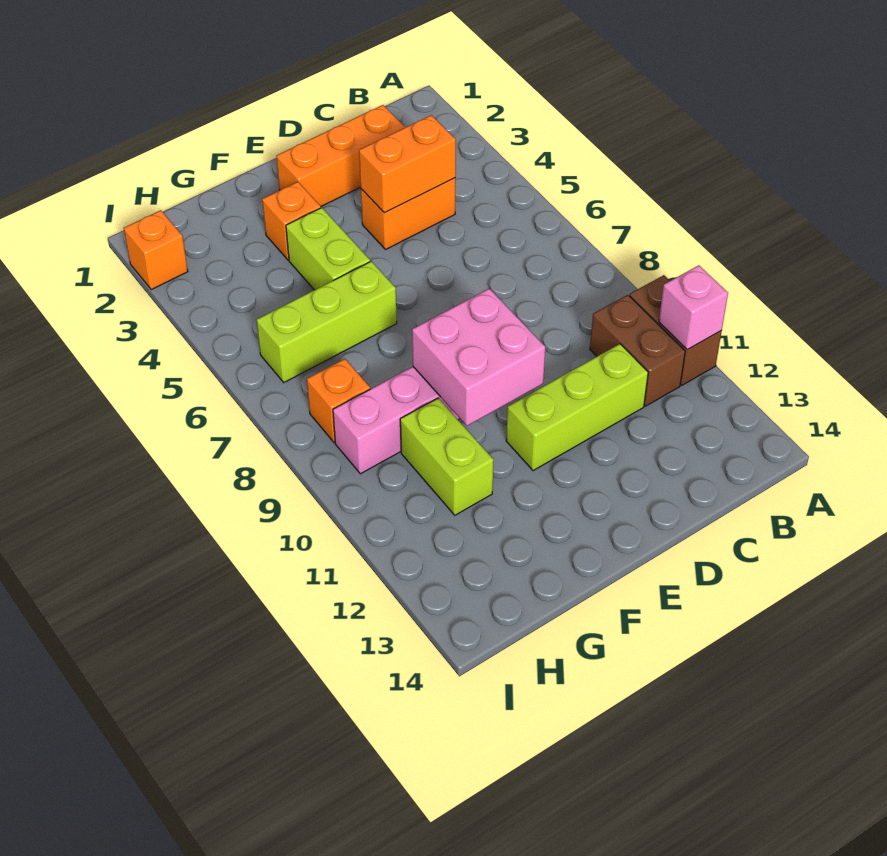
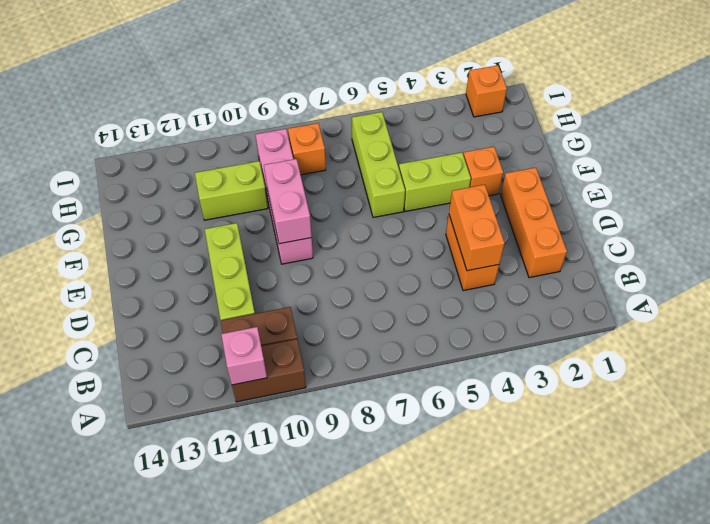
pink brick E9:F10 level 2 -> pink brick E9:F9 level 2

